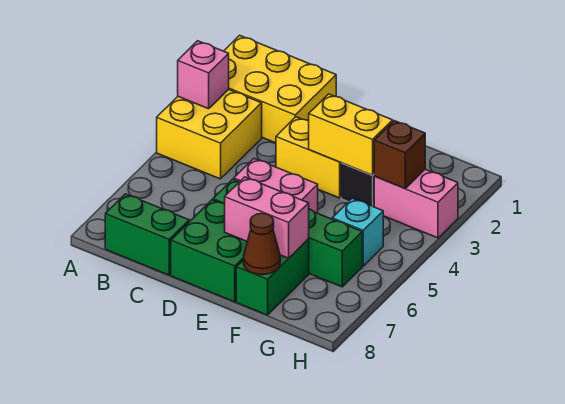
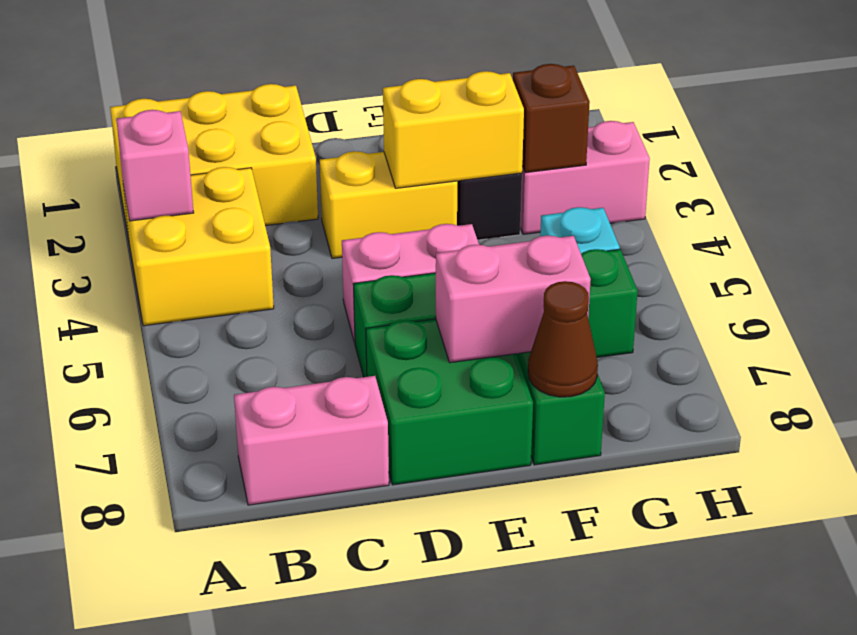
green brick B8:C8 level 1 -> pink brick B8:C8 level 1

